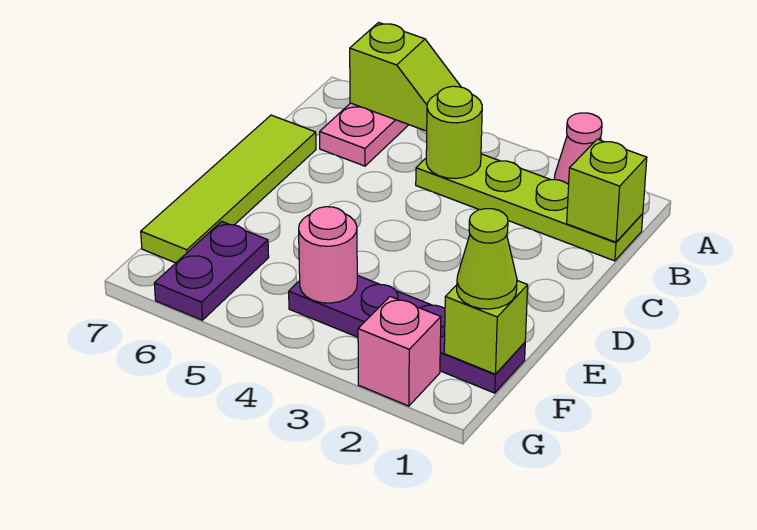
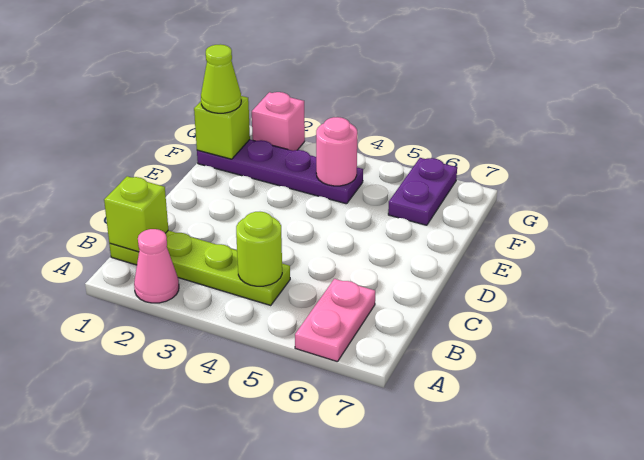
lime slope A5:A6 level 2 top 6 -> none
lime tile C7:F7 level 1 -> none

